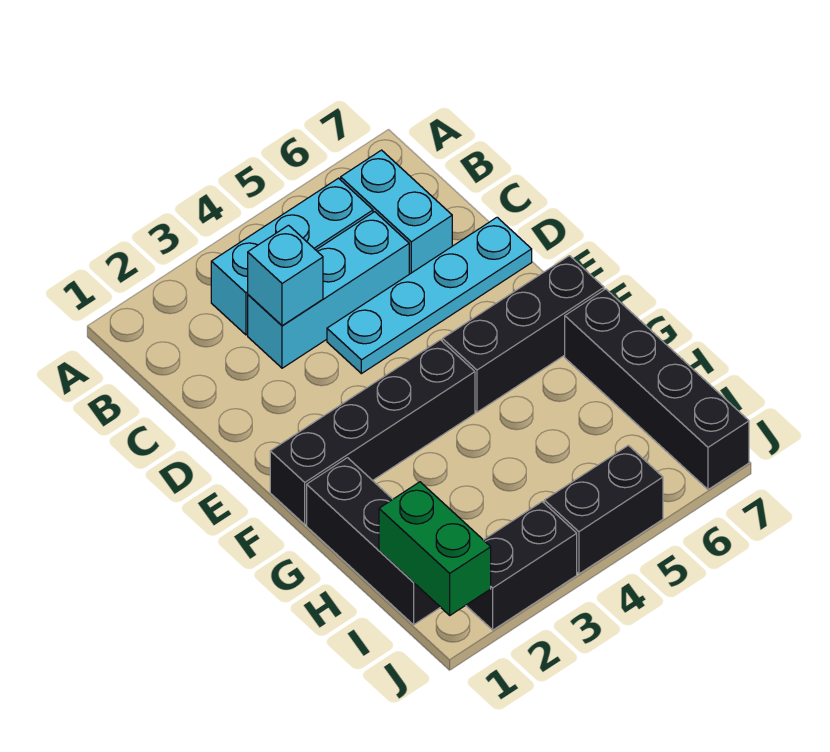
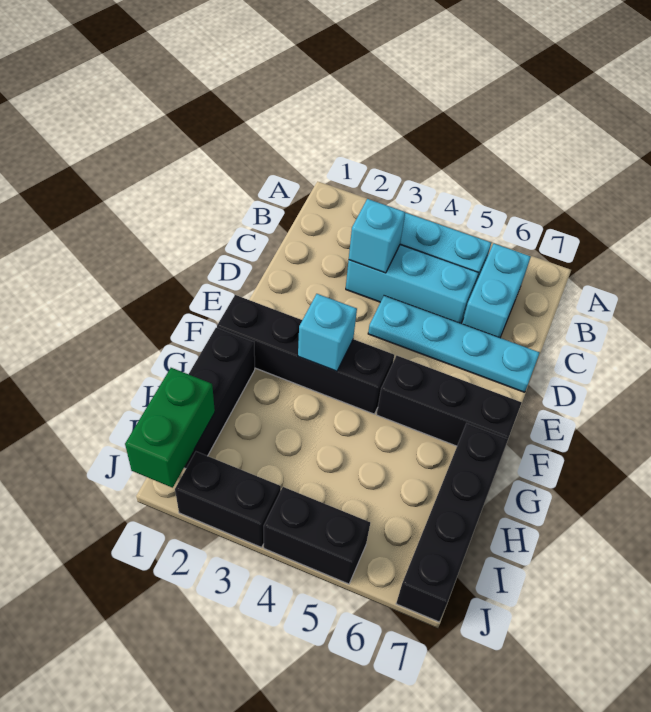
none -> cyan brick F3 level 2

